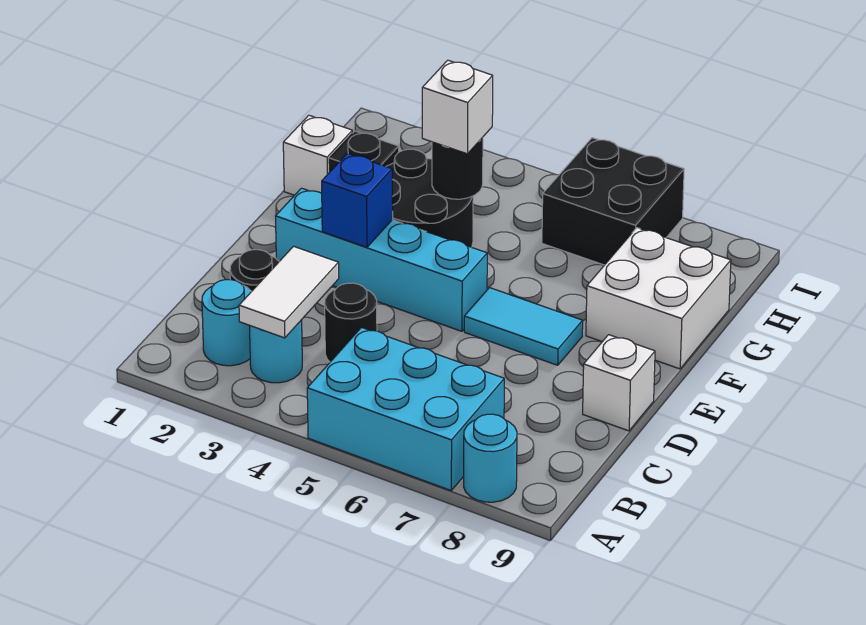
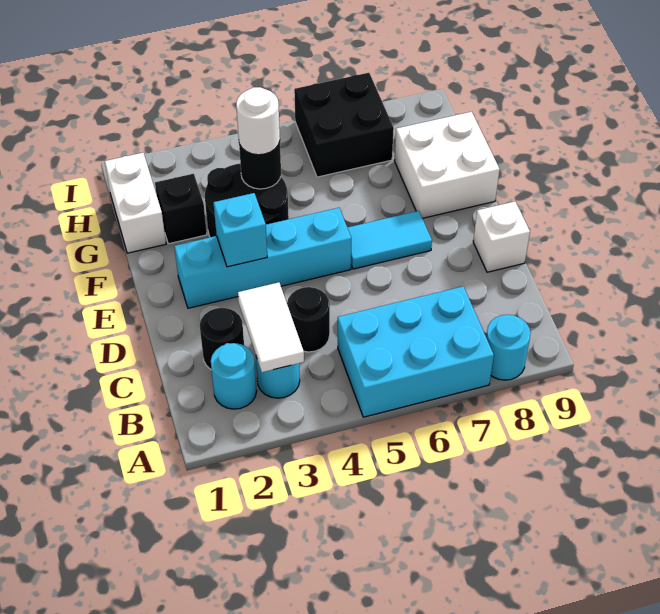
blue brick E3 level 2 -> cyan brick E3 level 2
white brick G1 level 1 -> white brick G1:H1 level 1
white brick G4 level 3 -> white round brick G4 level 3

